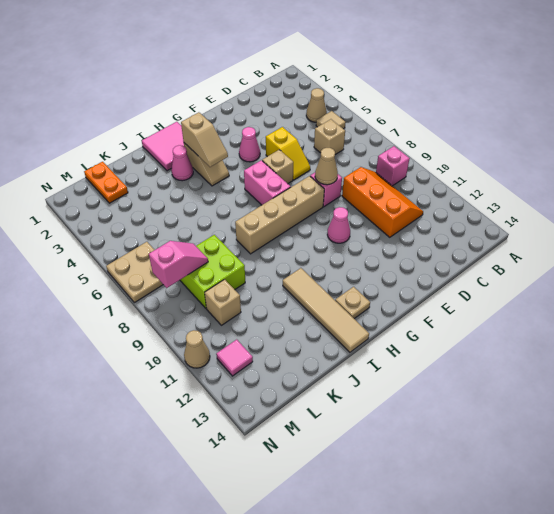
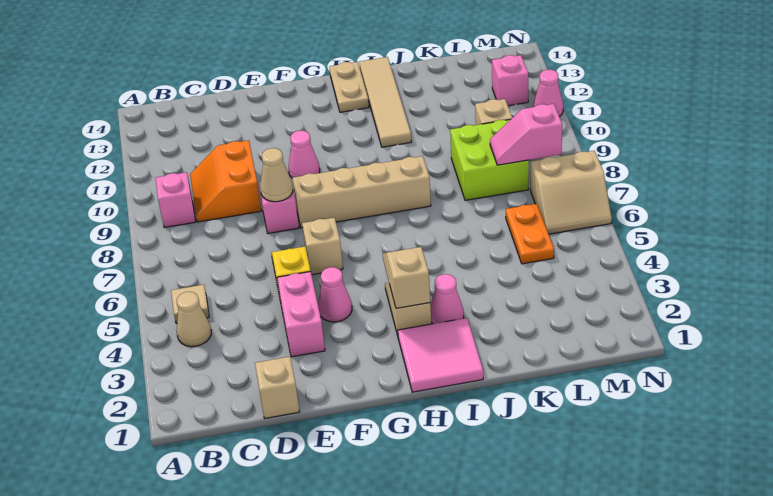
tan brick C6 level 1 -> tan brick D1 level 1
orange slope C9:D11 level 1 top D -> orange slope C9:D10 level 1 top D
pink brick G6:G7 level 1 -> pink brick E3:E4 level 1
tan plate H13 level 1 -> tan plate H13:H14 level 1
orange plate L1:L2 level 1 -> orange plate L5:L6 level 1
tan plate M6:N7 level 1 -> tan slope M6:N7 level 1 top 7
pink tile M12 level 1 -> pink brick M12 level 1
tan cone N11 level 1 -> pink cone N11 level 1

